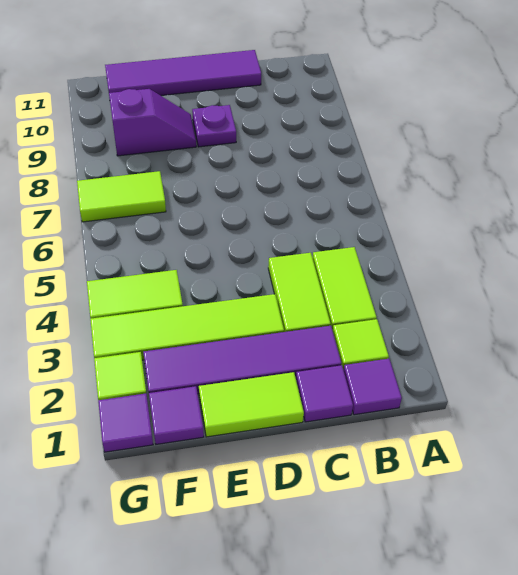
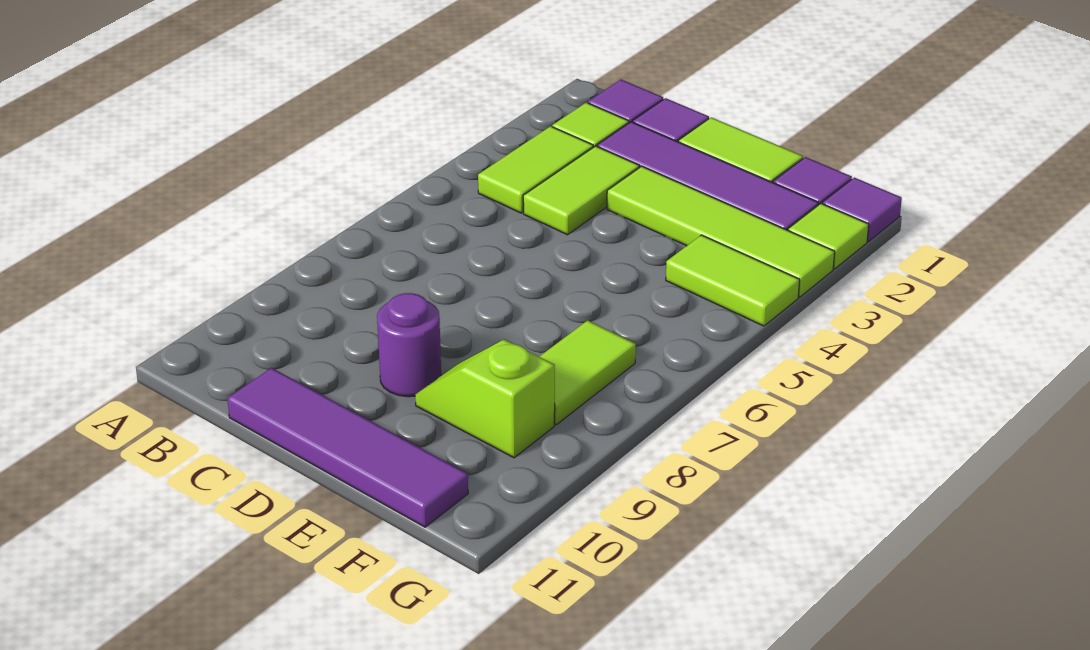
purple plate D9 level 1 -> purple round brick D9 level 1
purple slope E9:F9 level 1 top F -> lime slope E9:F9 level 1 top F
lime tile F7:G7 level 1 -> lime tile F7:F8 level 1

